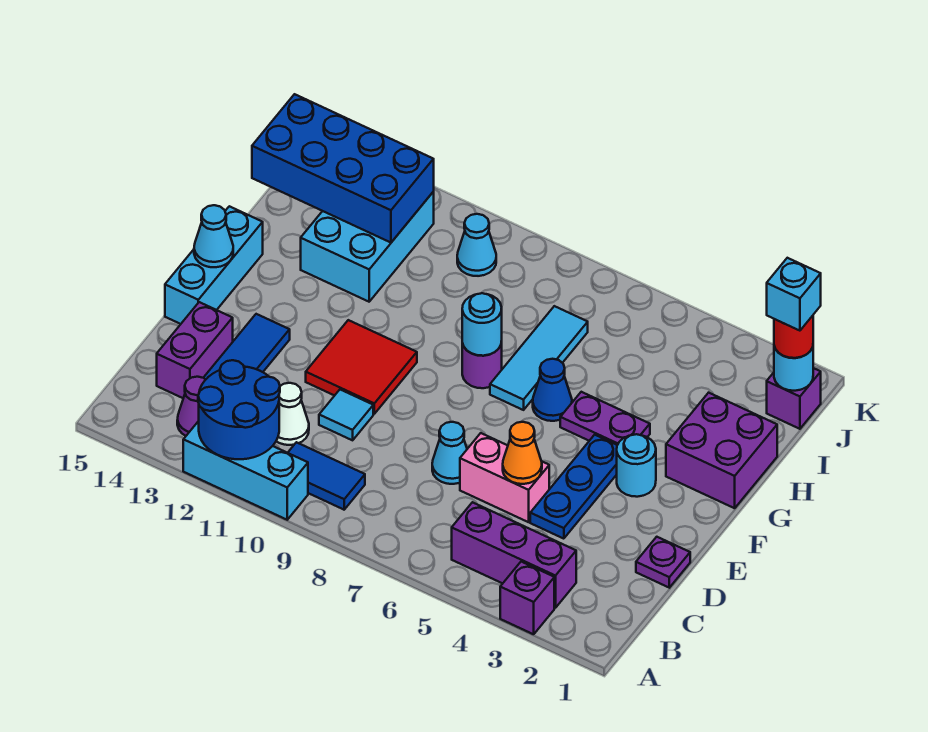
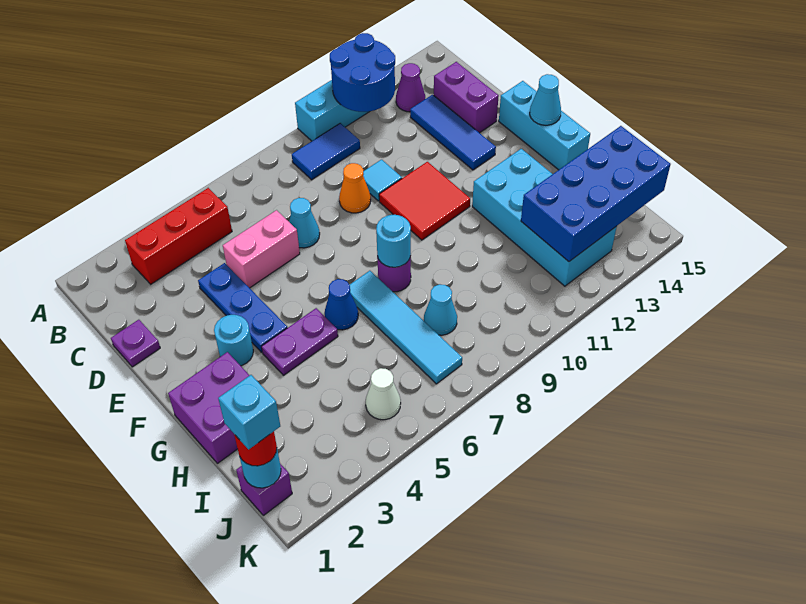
purple brick A3 level 1 -> none
purple brick B3:B5 level 1 -> red brick B3:B5 level 1
white cone C11 level 1 -> white cone J5 level 1
orange cone D5 level 2 -> orange cone D9 level 1
cyan tile G7:I7 level 1 -> cyan tile G7:J7 level 1
cyan brick H12:J13 level 1 -> cyan brick G12:J13 level 1
cyan cone J10 level 1 -> cyan cone I8 level 1

